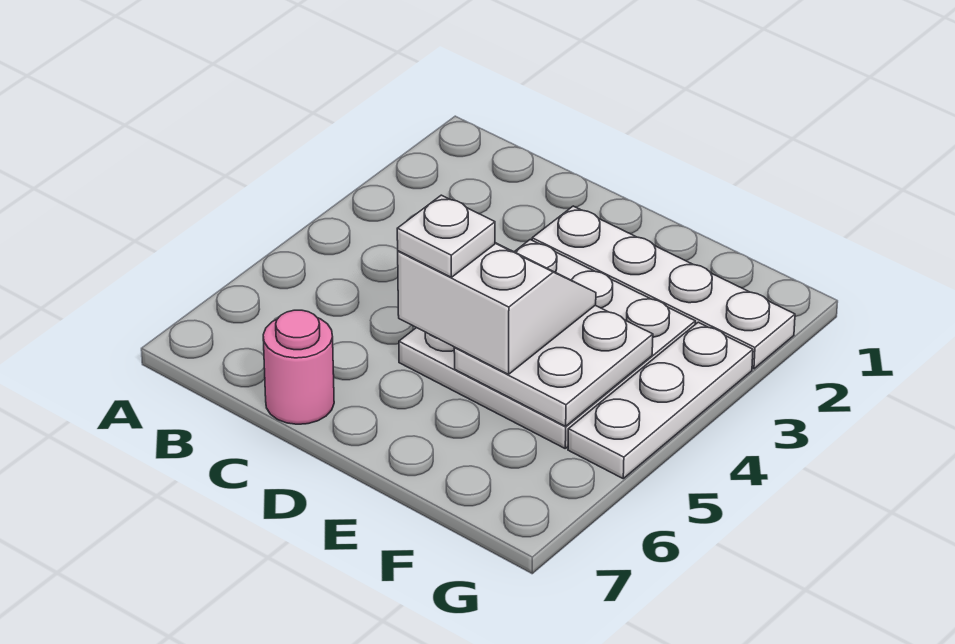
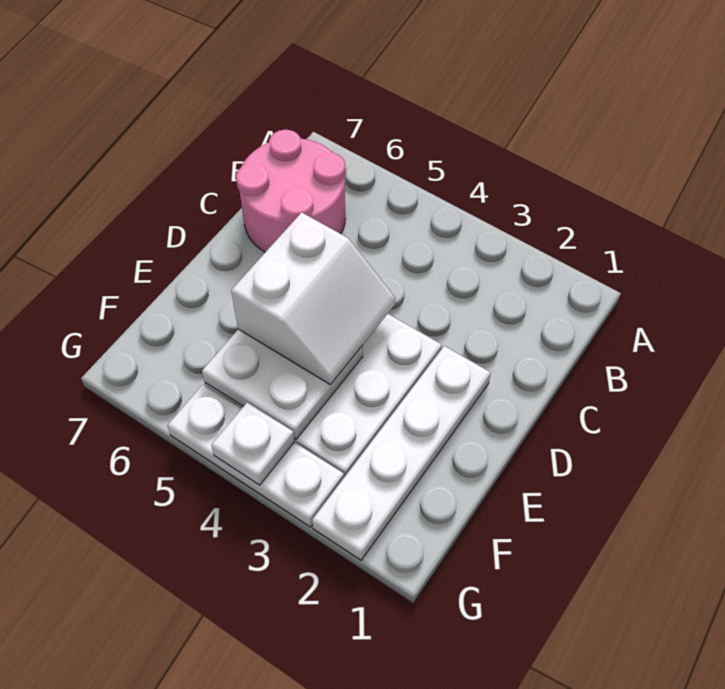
pink round brick C7 level 1 -> pink round brick B6:C7 level 1
white plate D5 level 4 -> white plate G4 level 2

